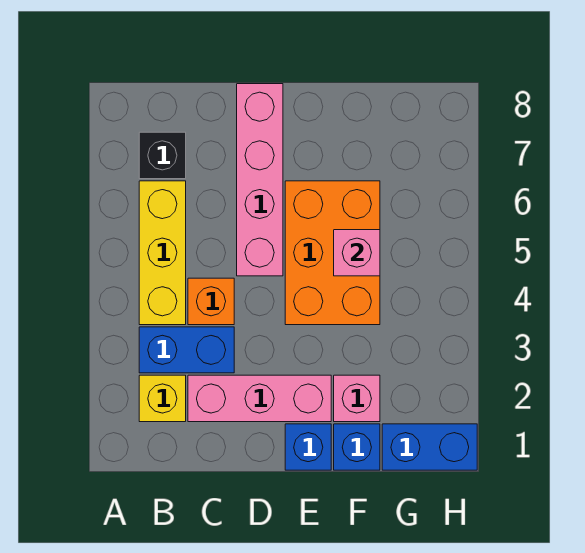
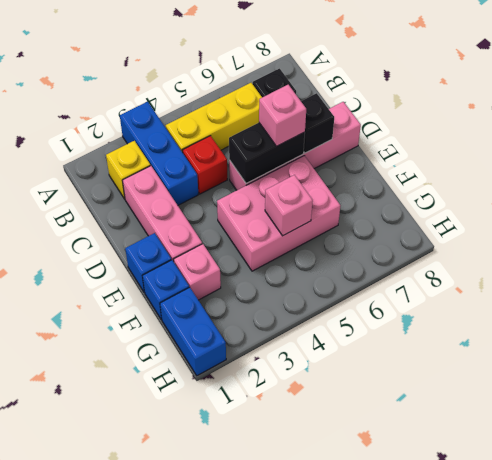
blue brick B3:C3 level 1 -> blue brick A3:C3 level 1
orange brick C4 level 1 -> red brick C4 level 1
none -> black brick D5:D6 level 2
none -> pink brick D6 level 3
none -> black brick D7 level 2
orange brick E4:F6 level 1 -> pink brick E4:F6 level 1

